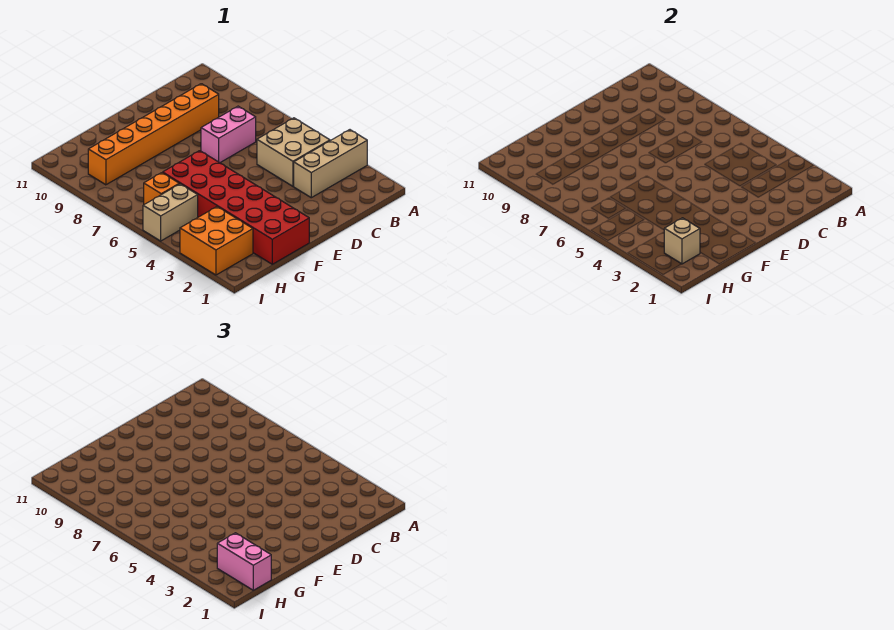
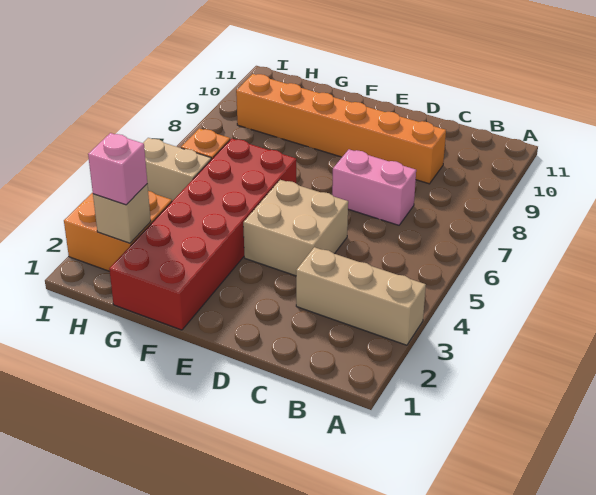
tan brick B4:C5 level 1 -> tan brick D4:E5 level 1
pink brick H1:H2 level 3 -> pink brick H2 level 3

